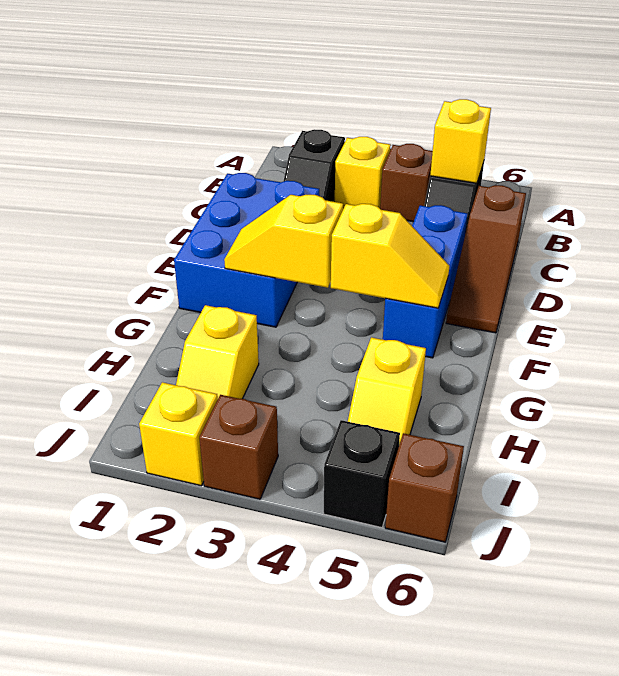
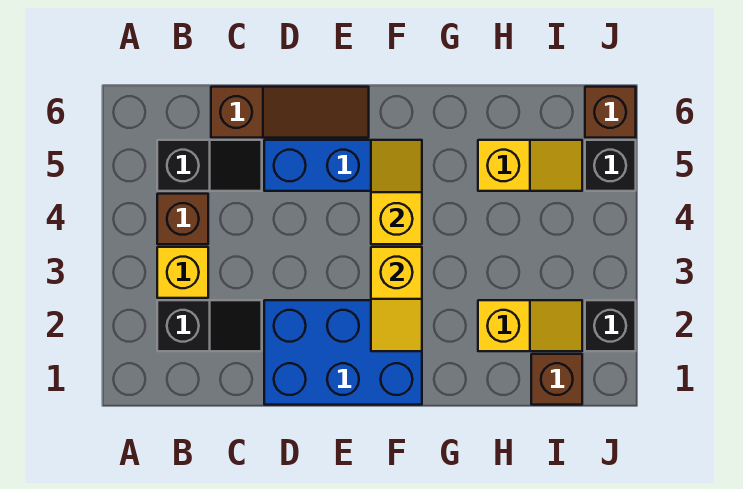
yellow brick B5 level 2 -> none
yellow brick J2 level 1 -> black brick J2 level 1
brown brick J3 level 1 -> brown brick I1 level 1

